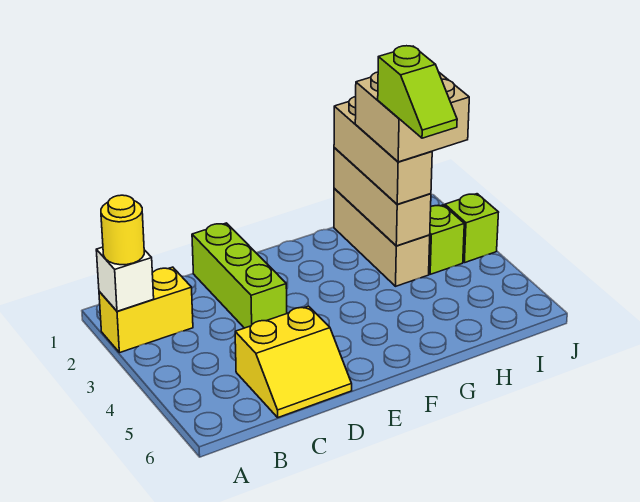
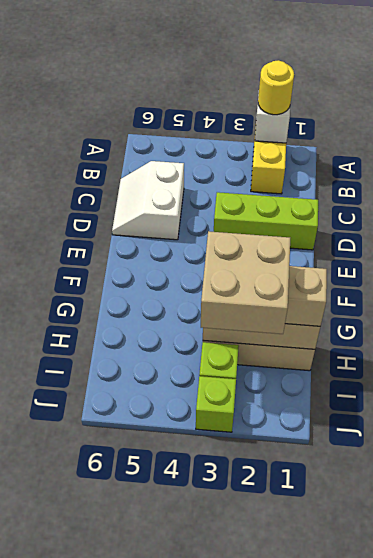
yellow slope C5:D6 level 1 top 5 -> white slope C5:D6 level 1 top 5
lime slope H3:H4 level 5 top 3 -> none

